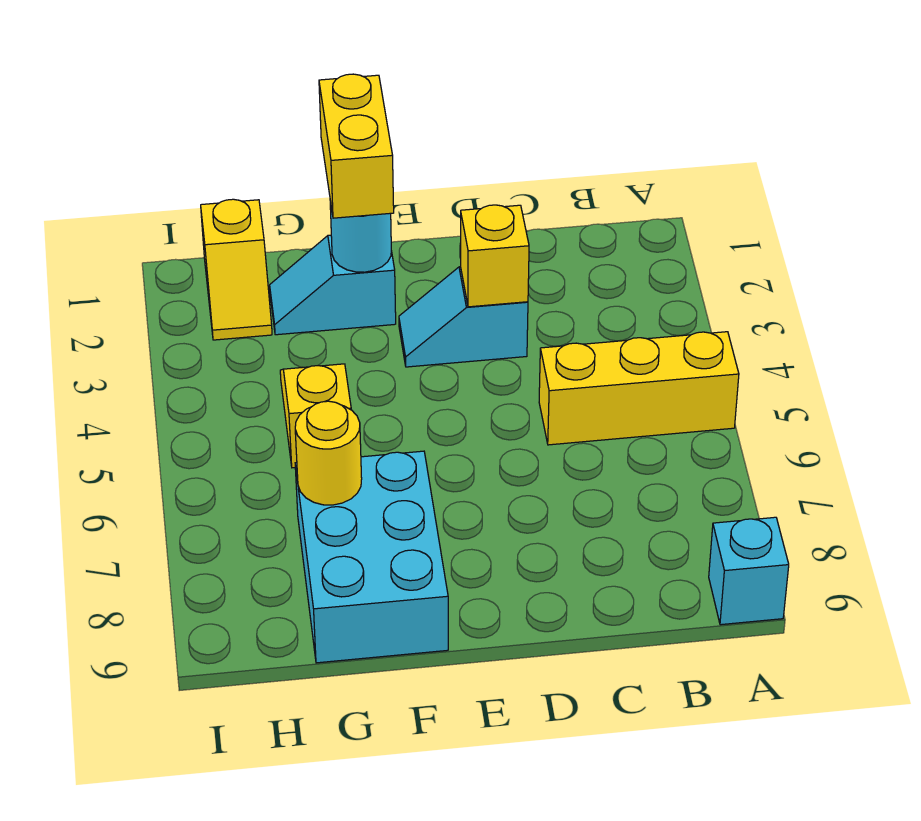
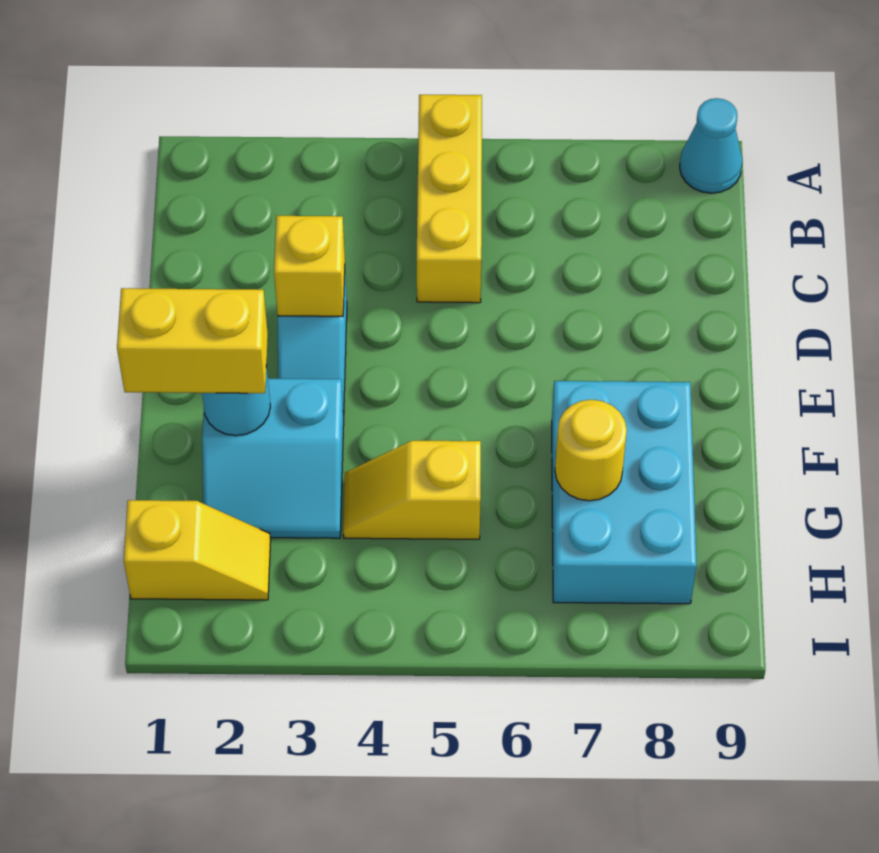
cyan brick A9 level 1 -> cyan cone A9 level 1
cyan slope F2:G2 level 1 top F -> cyan slope F2:G3 level 1 top F
cyan brick F7:G9 level 1 -> cyan brick F7:H8 level 1

